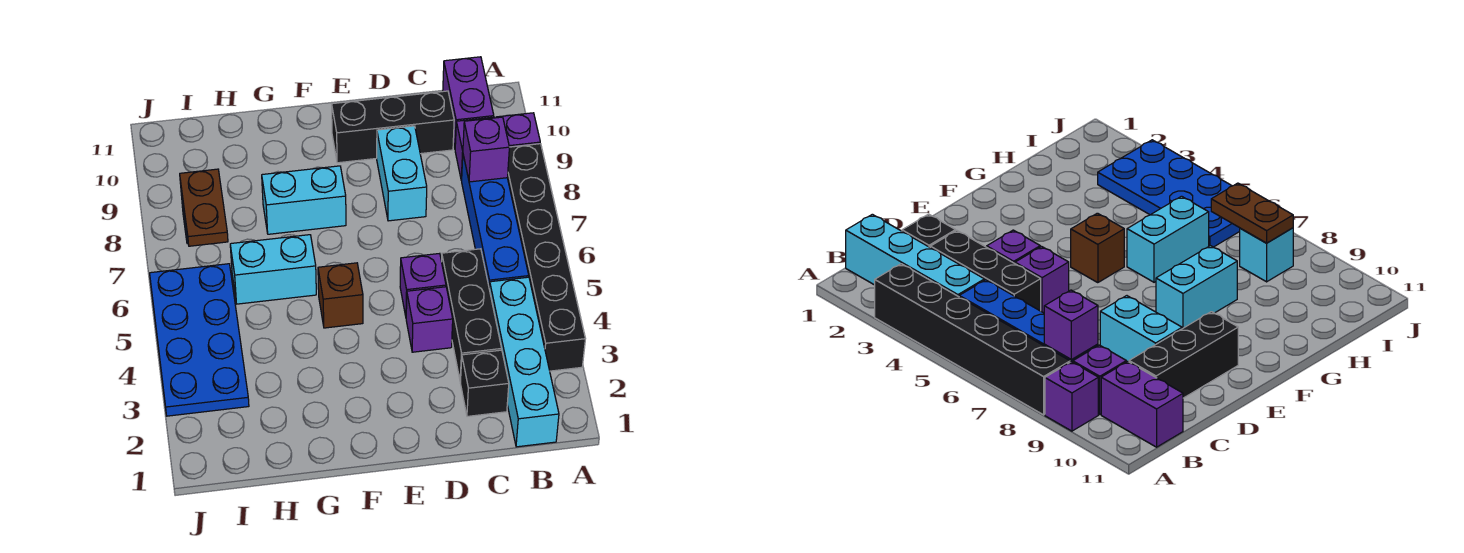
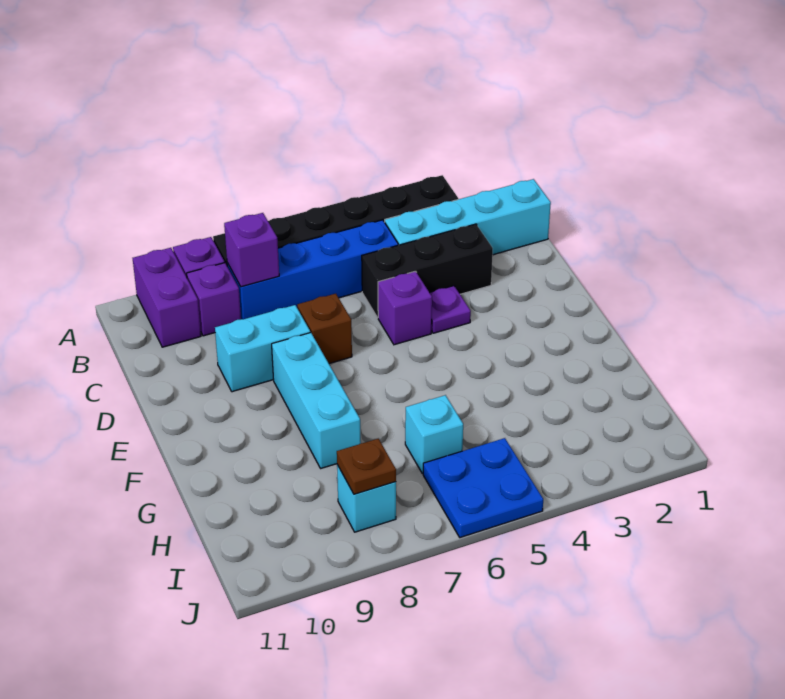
purple brick B10:B11 level 1 -> purple brick A10:B10 level 1
black brick C2 level 1 -> none
black brick C10:E10 level 1 -> none
purple brick D4 level 1 -> purple plate D4 level 1
brown brick F5 level 1 -> brown brick D7 level 1
cyan brick F8:G8 level 1 -> cyan brick E8:G8 level 1
cyan brick G6:H6 level 1 -> cyan brick H6 level 1
blue plate I3:J6 level 1 -> blue plate I5:J6 level 1
brown plate I7:I8 level 2 -> brown plate I8 level 2

